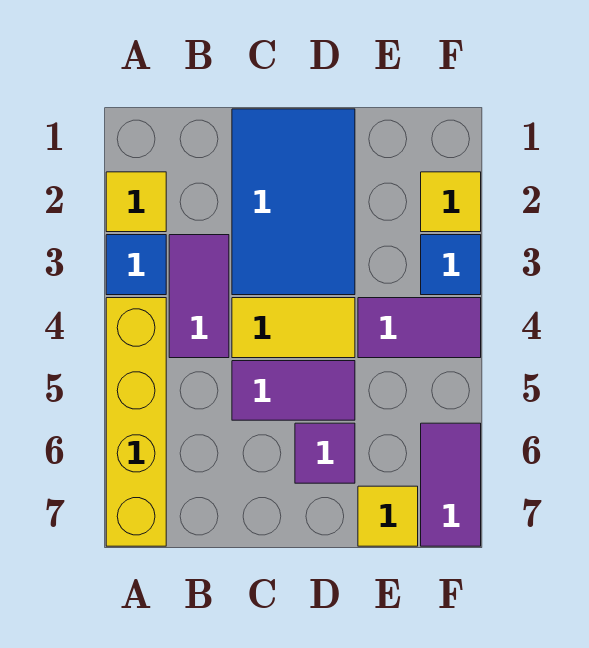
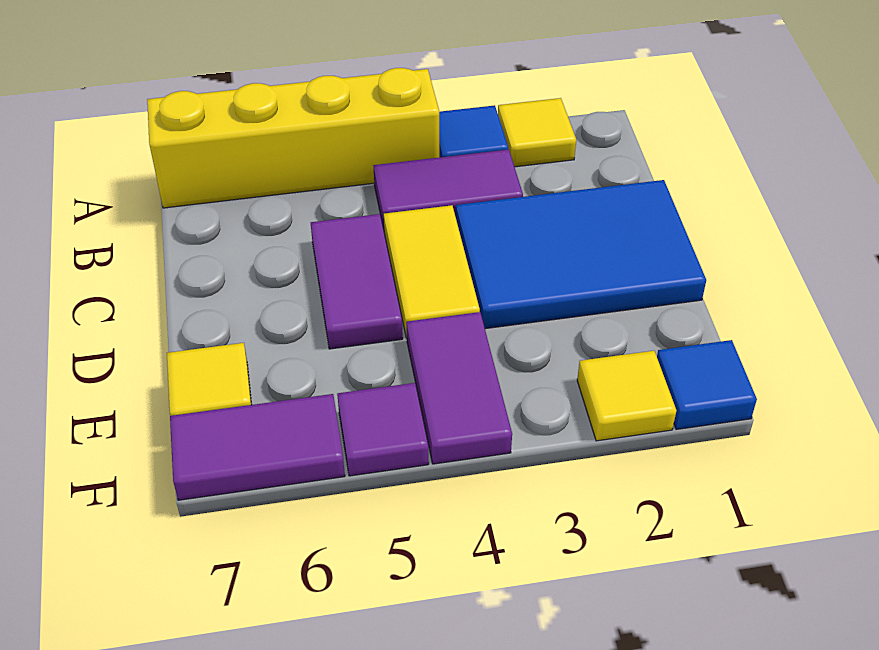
purple tile D6 level 1 -> purple tile F5 level 1
blue tile F3 level 1 -> blue tile F1 level 1

